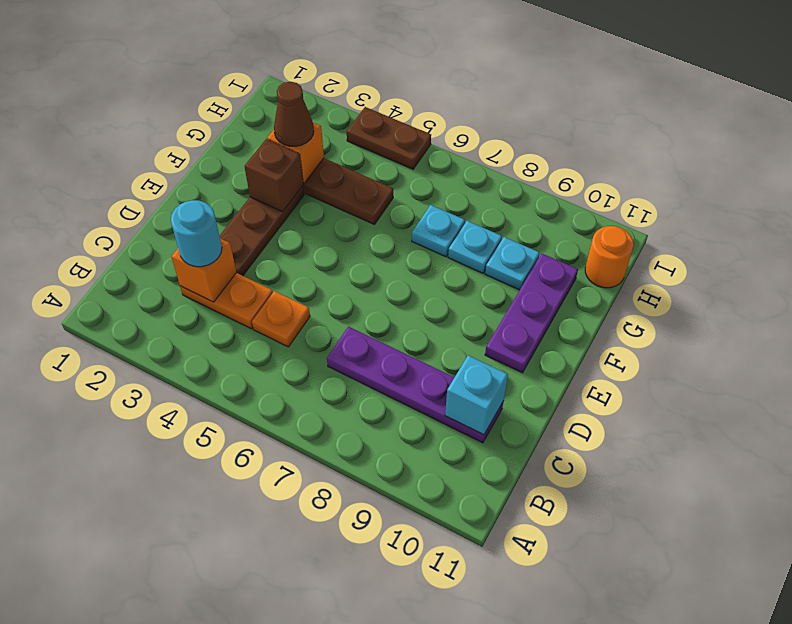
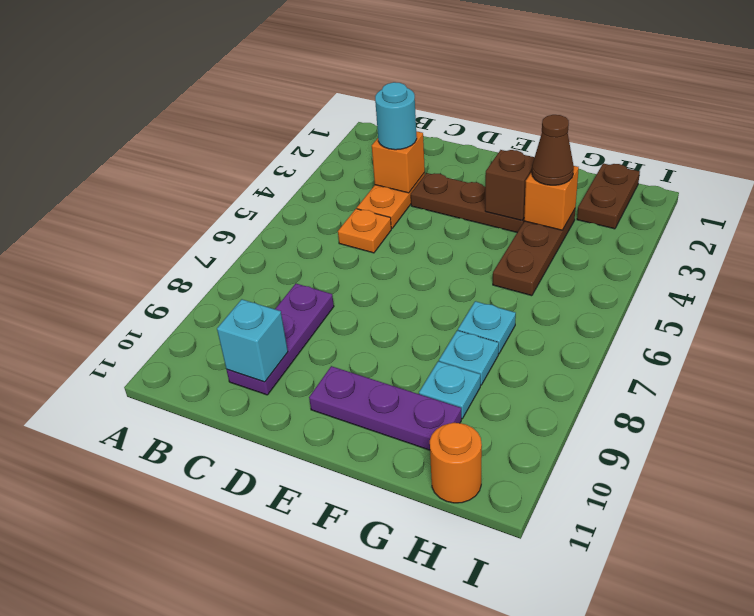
purple plate C7:C10 level 1 -> purple plate C8:C10 level 1
brown plate I4:I5 level 1 -> brown plate H1:H2 level 1

